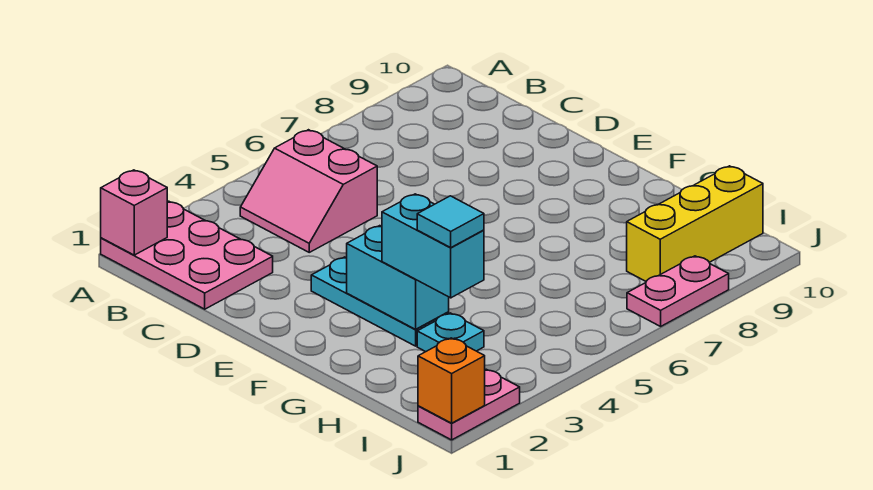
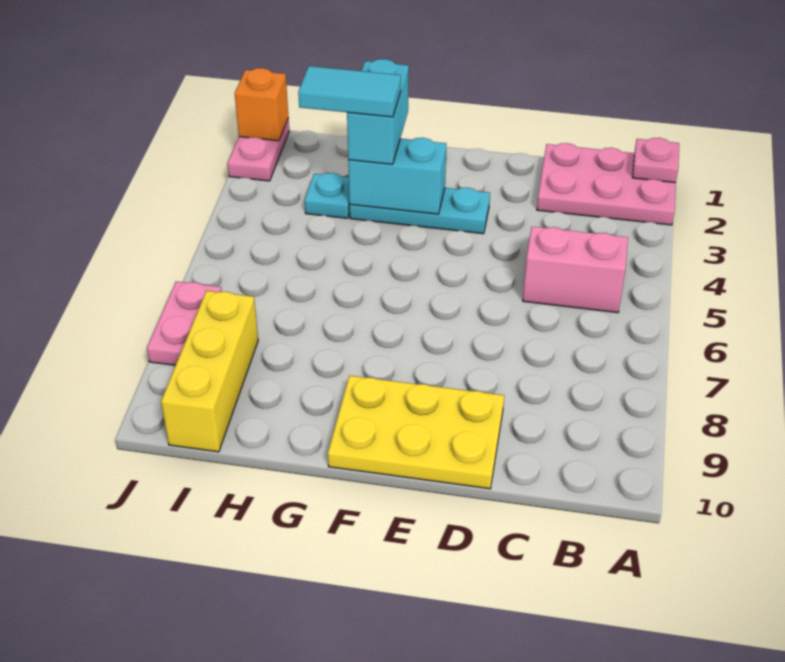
pink brick A1 level 2 -> pink plate A1 level 2
none -> yellow plate D9:F10 level 1
cyan brick G3:H3 level 3 -> cyan brick G2:G3 level 3
cyan tile H3 level 4 -> cyan tile G3:H3 level 4

